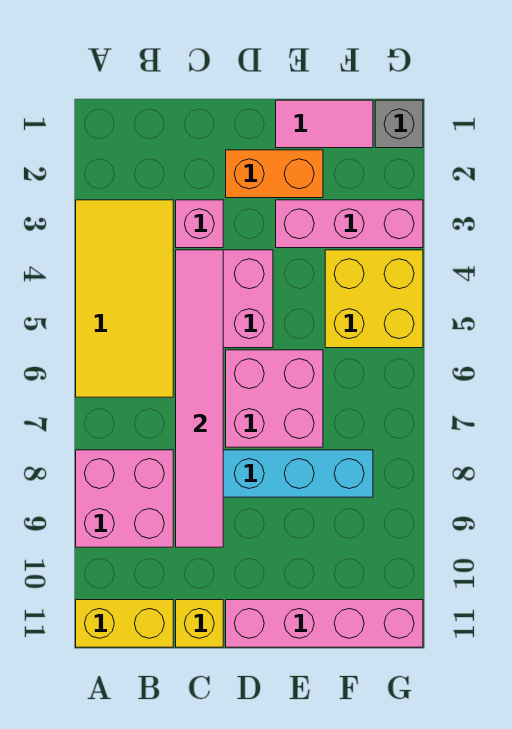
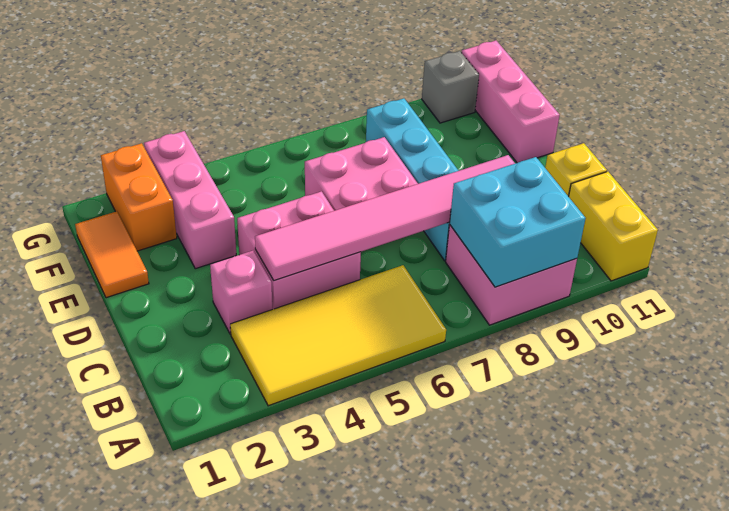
none -> cyan brick A8:B9 level 2
orange brick D2:E2 level 1 -> orange brick F2:G2 level 1
pink brick D11:G11 level 1 -> pink brick E11:G11 level 1
pink tile E1:F1 level 1 -> orange tile E1:F1 level 1
yellow brick F4:G5 level 1 -> none
grey brick G1 level 1 -> grey brick G10 level 1

